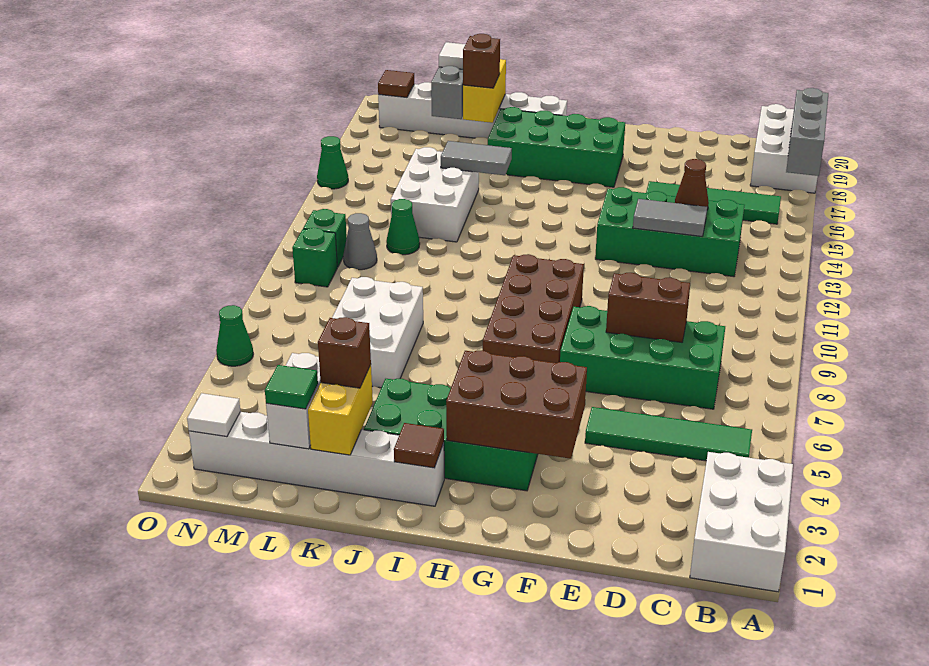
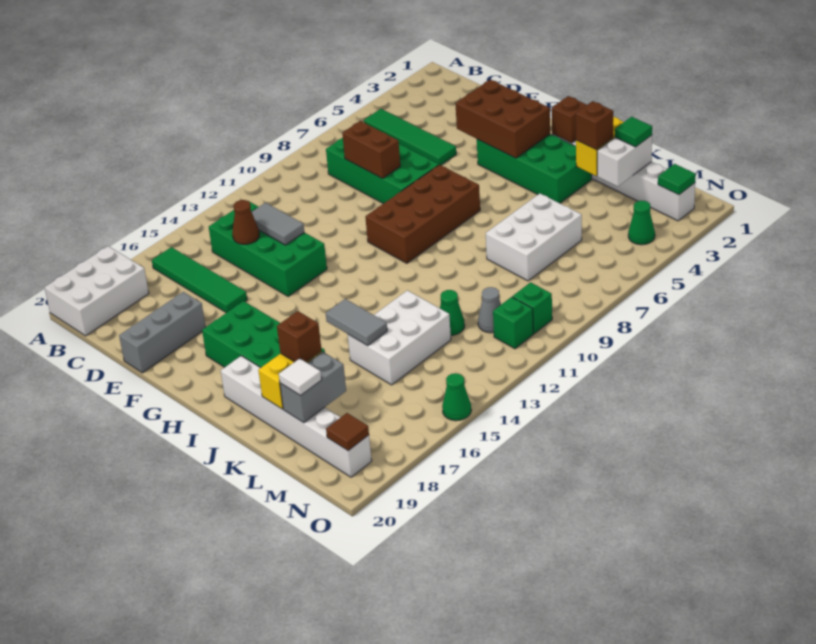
white brick A1:B3 level 1 -> none
grey brick A17:A19 level 2 -> grey brick E18:E20 level 1
brown tile I2 level 2 -> brown brick I2 level 2
white tile N2 level 2 -> green tile N2 level 2
green cone O6 level 1 -> green cone N4 level 1

